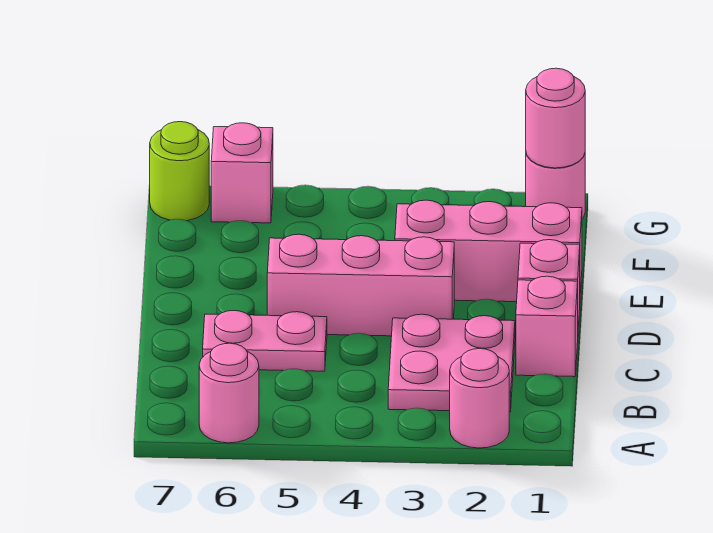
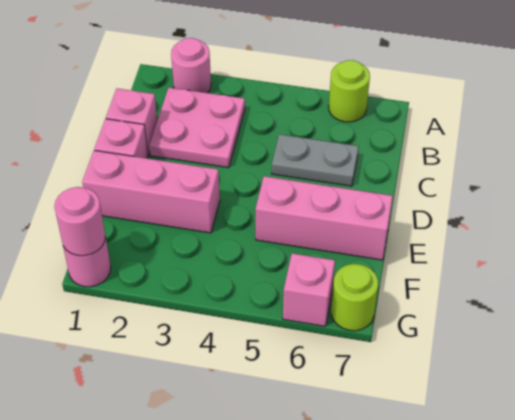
pink round brick A6 level 1 -> lime round brick A6 level 1
pink plate C5:C6 level 1 -> grey plate C5:C6 level 1
pink brick D3:D5 level 1 -> pink brick E5:E7 level 1

